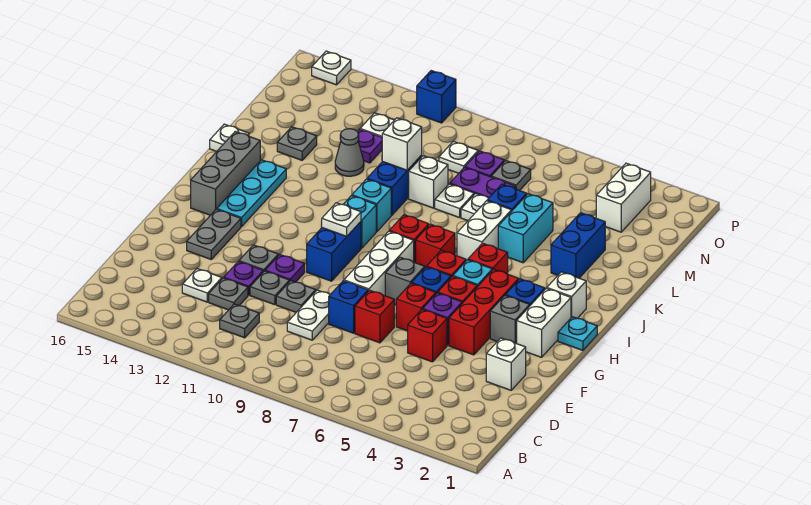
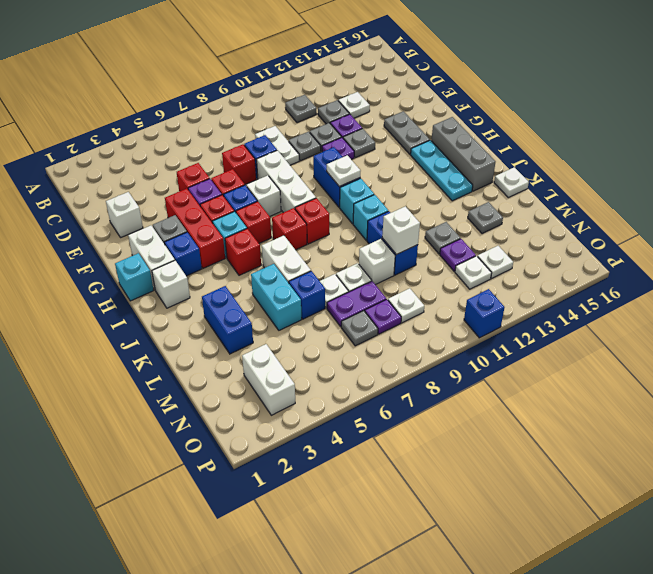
grey brick G7 level 1 -> white brick G7 level 1
cyan plate H1 level 1 -> cyan brick H1 level 1
grey cone L12 level 1 -> grey plate L12 level 1
white plate P15 level 1 -> white plate N13 level 1

